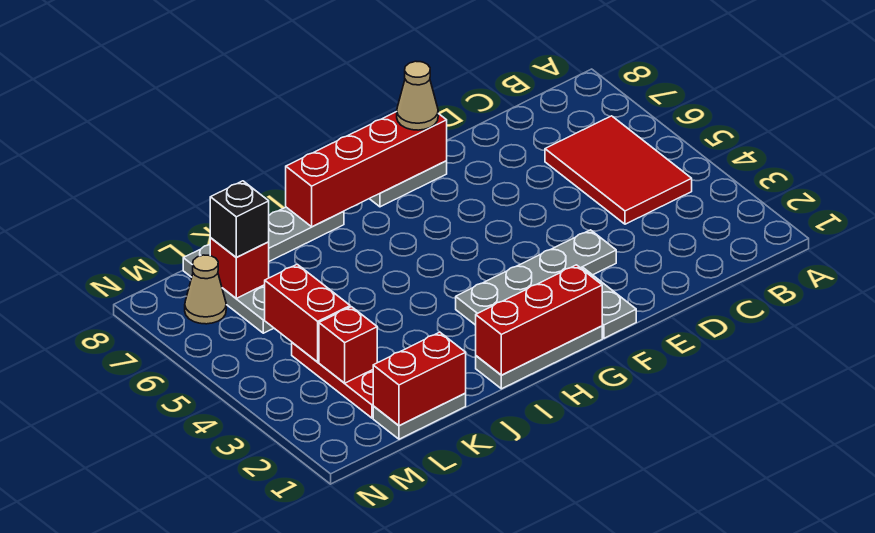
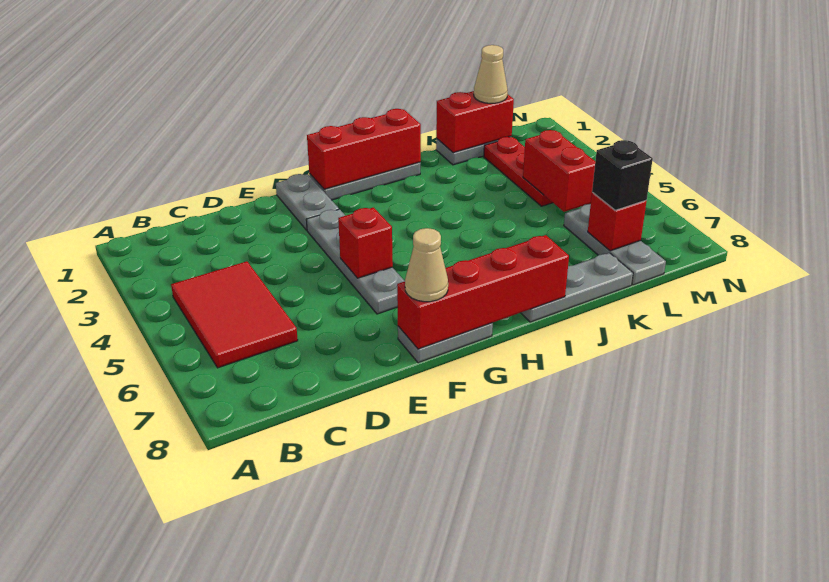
grey plate E3:H3 level 1 -> grey plate F3:F6 level 1
red brick L3 level 2 -> red brick F5 level 2
tan cone M7 level 1 -> tan cone L1 level 3

